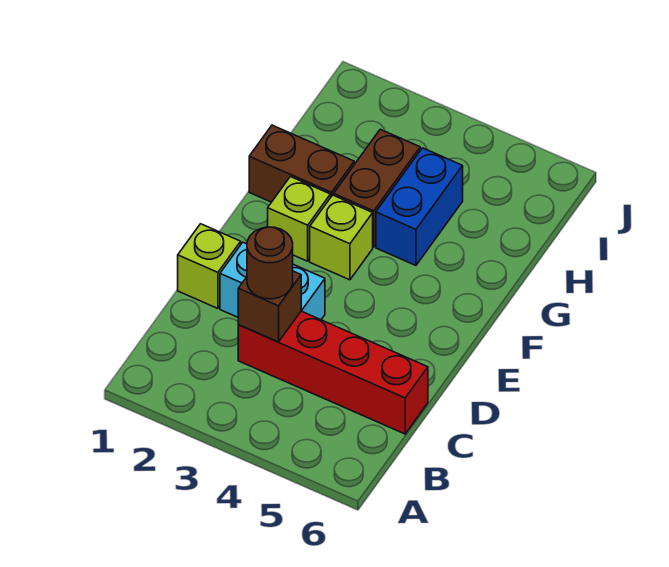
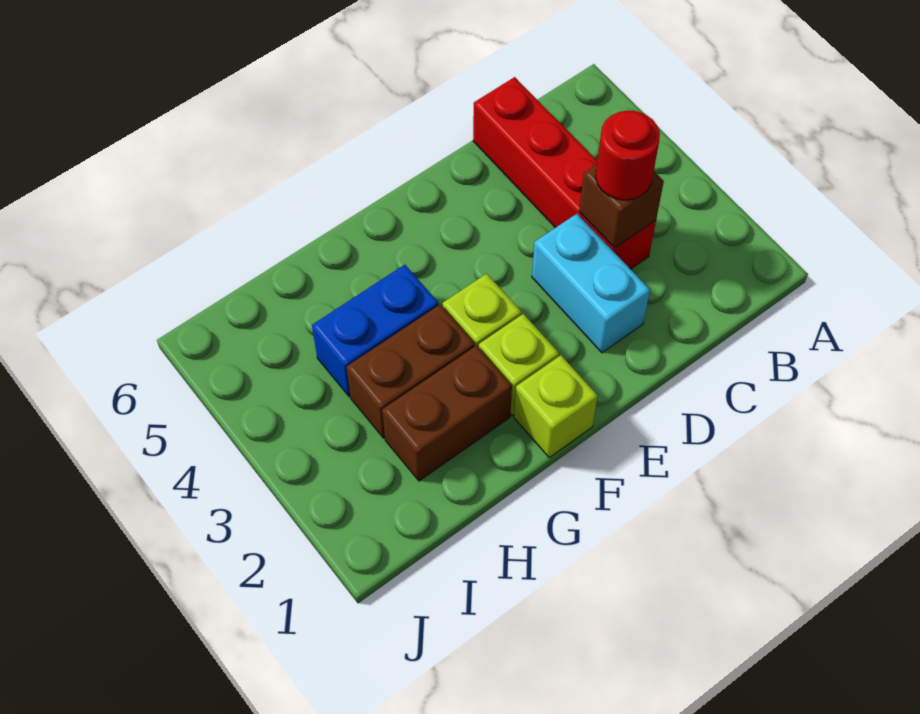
brown round brick C3 level 3 -> red round brick C3 level 3
lime brick D1 level 1 -> lime brick F1 level 1
brown brick G1:G2 level 1 -> brown brick G2:H2 level 1

